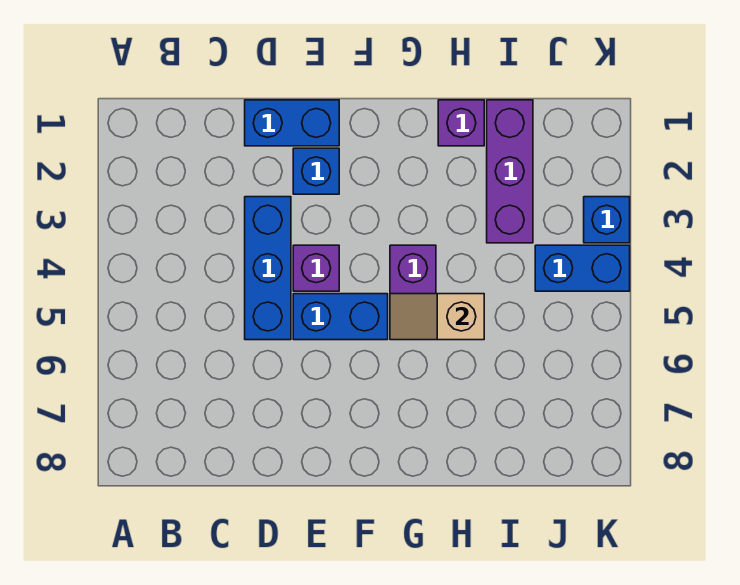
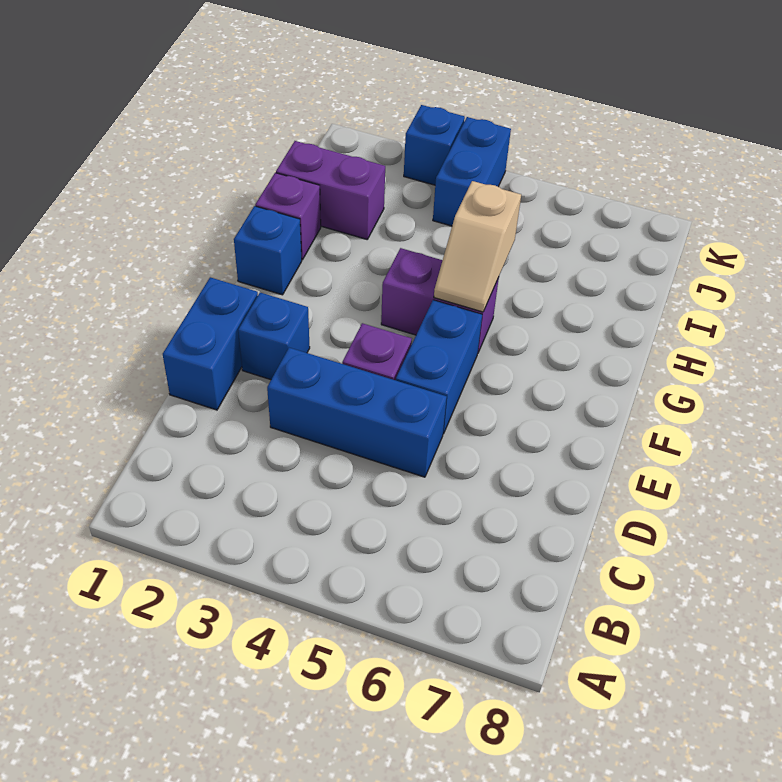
none -> blue brick G1 level 1
purple brick I1:I3 level 1 -> purple brick I1:I2 level 1

